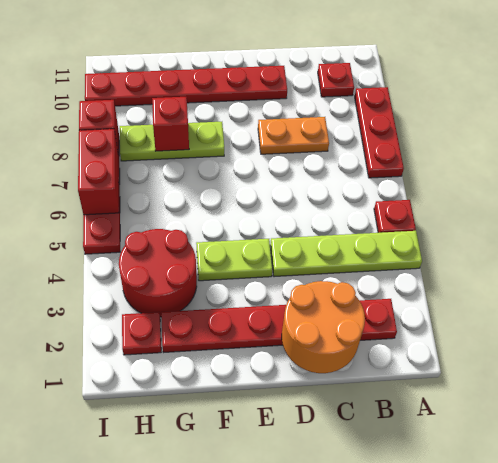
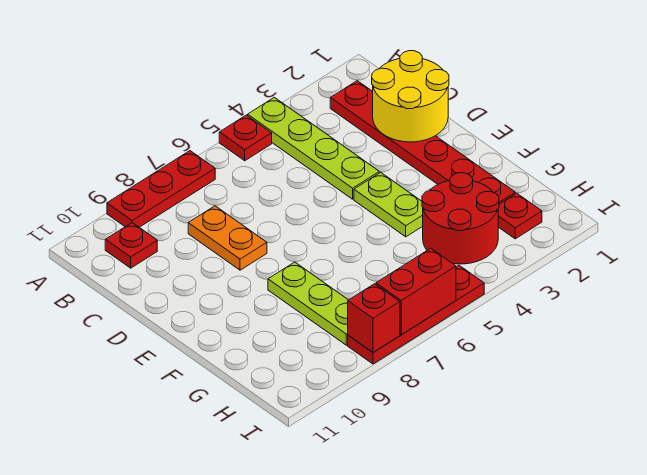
orange round brick C1:D2 level 2 -> yellow round brick C1:D2 level 2
red plate D10:I10 level 1 -> none
red brick G8 level 2 -> none

